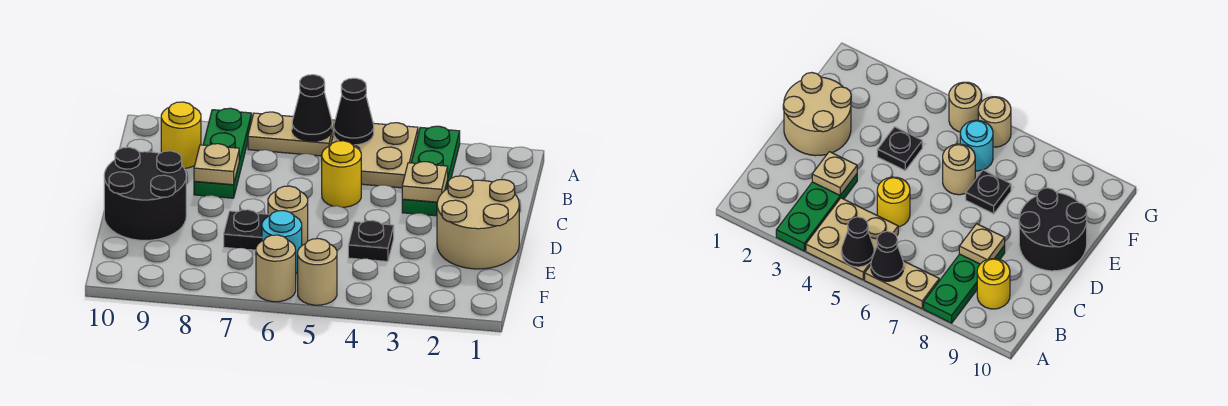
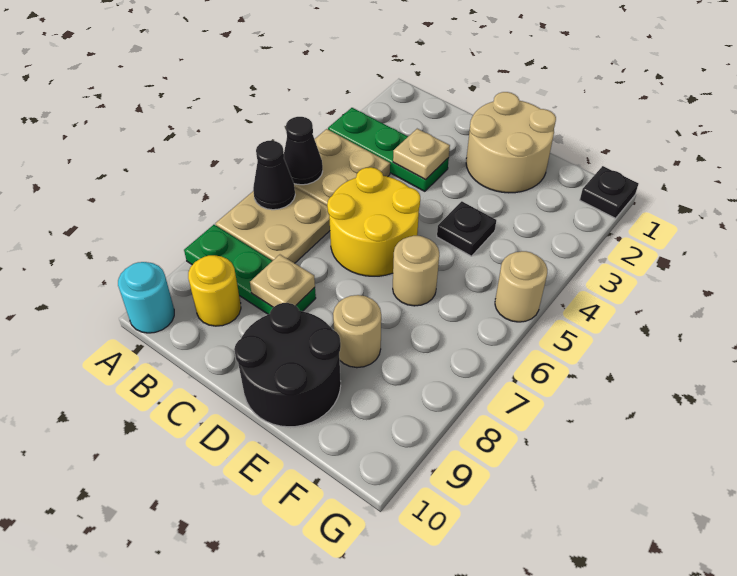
tan plate A6:A7 level 1 -> tan plate A6:B7 level 1
yellow round brick C5 level 1 -> yellow round brick C5:D6 level 1
black plate E7 level 1 -> black plate G1 level 1
cyan round brick F6 level 1 -> cyan round brick A10 level 1
tan round brick G6 level 1 -> tan round brick E8 level 1

